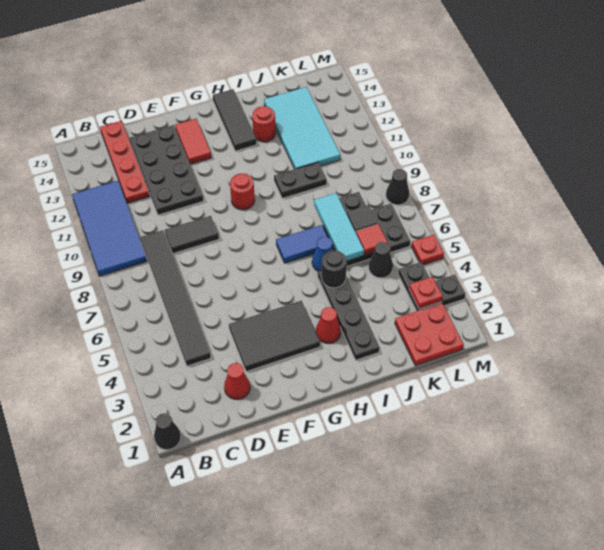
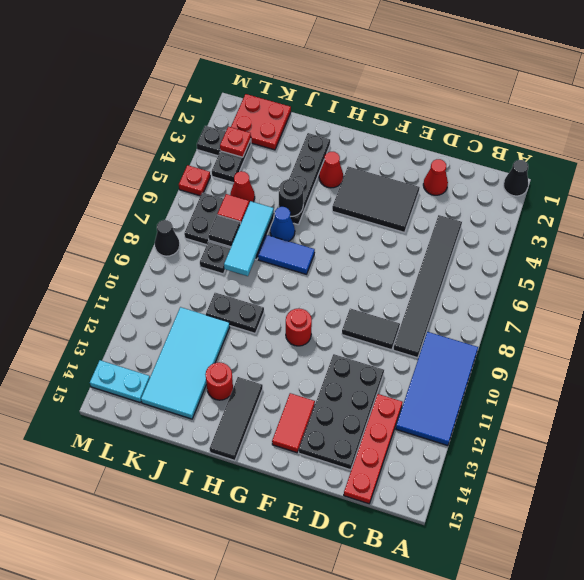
black cone K5 level 1 -> red cone K5 level 1
none -> cyan plate L14:M14 level 1

